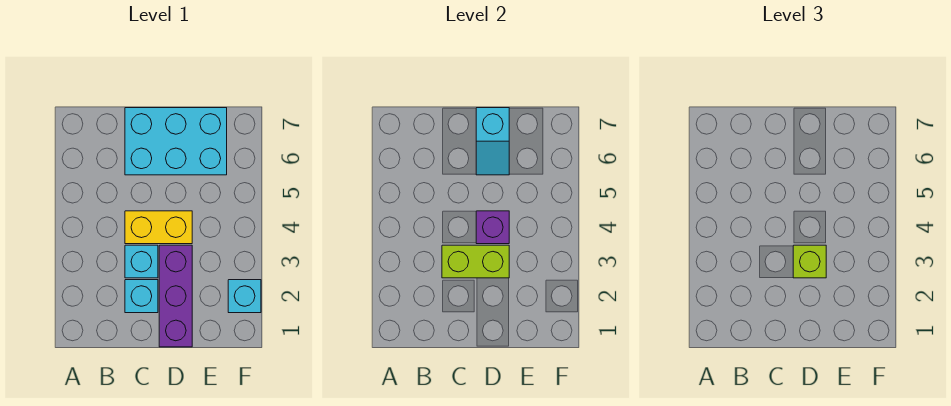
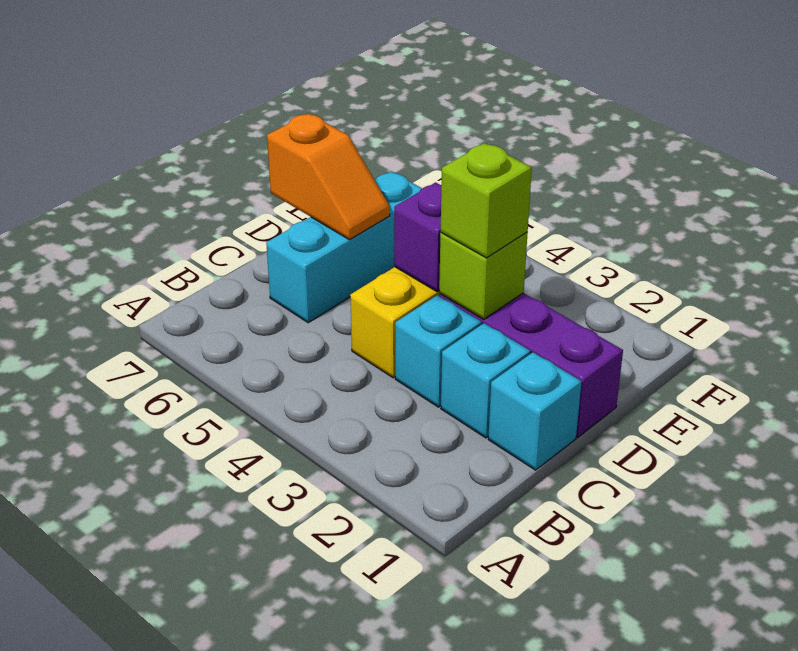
lime brick C3:D3 level 2 -> lime brick D3 level 2
cyan brick C6:E7 level 1 -> cyan brick C6:E6 level 1
cyan slope D6:D7 level 2 top 7 -> orange slope D6:D7 level 2 top 7
cyan brick F2 level 1 -> cyan brick C1 level 1

